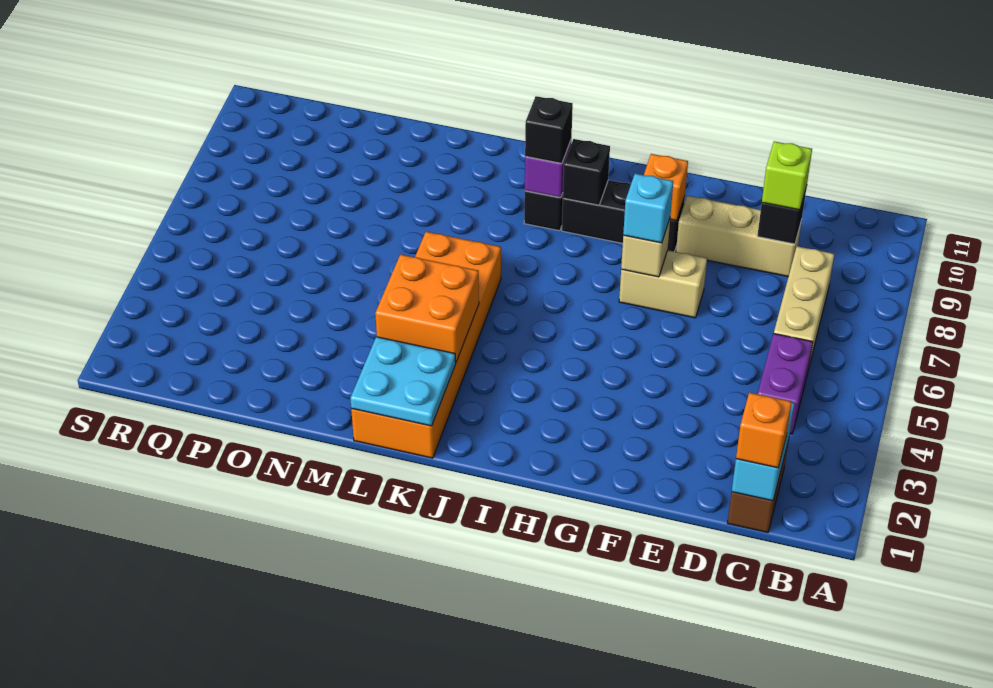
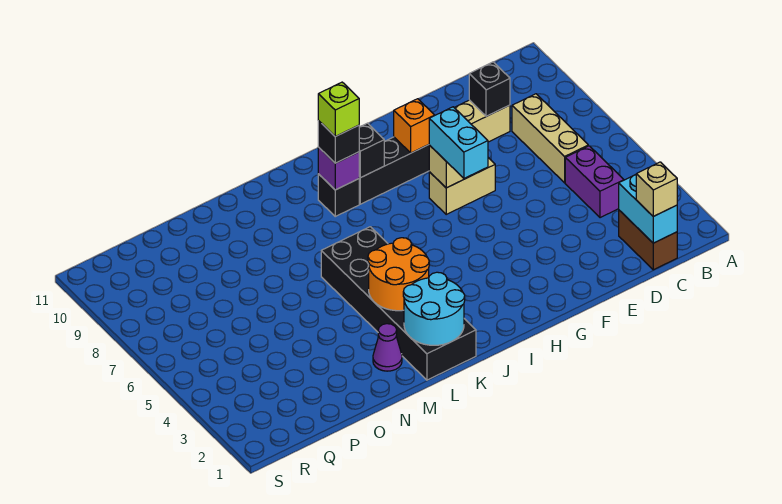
orange brick C1 level 3 -> tan brick C1 level 3
lime brick D9 level 3 -> lime brick J9 level 4
cyan brick G7 level 3 -> cyan brick G6:G7 level 3
orange brick K1:L6 level 1 -> black brick K1:L6 level 1
cyan plate K1:L2 level 2 -> cyan round brick K1:L2 level 2
orange brick K3:L4 level 2 -> orange round brick K3:L4 level 2
none -> purple cone M2 level 1

